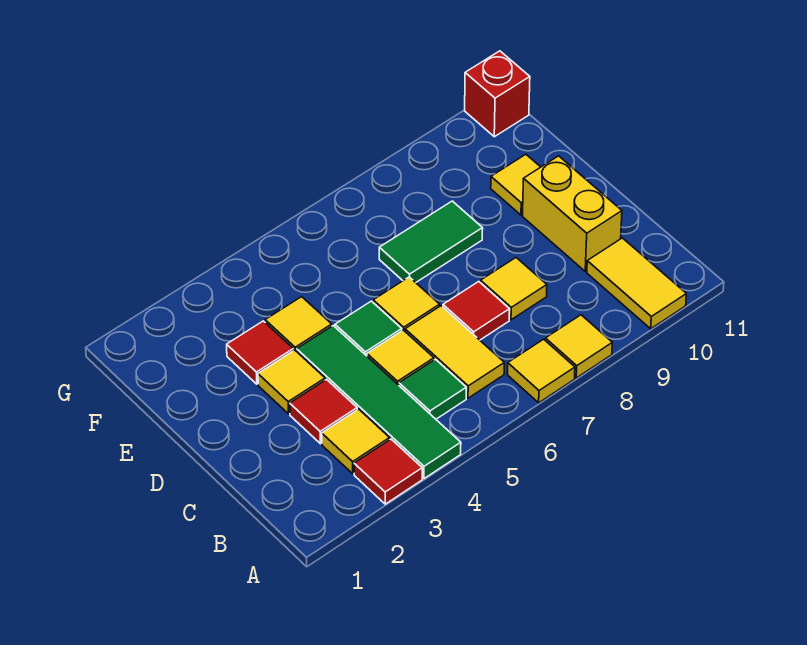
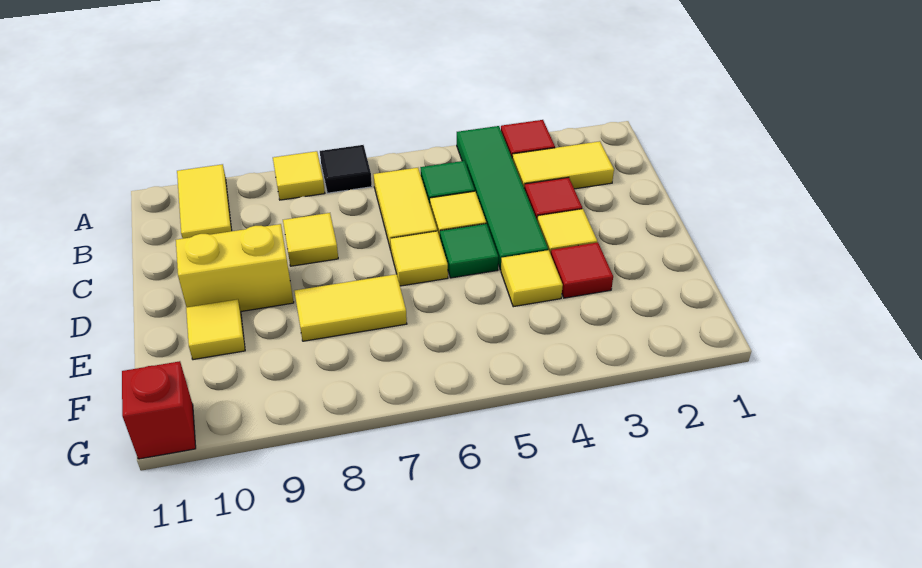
yellow tile A7 level 1 -> black tile A7 level 1
yellow tile B3 level 1 -> yellow tile B2:B3 level 1
red tile C7 level 1 -> none
yellow brick C10:D10 level 1 -> yellow brick D9:D10 level 1
green tile E7:E8 level 1 -> yellow tile E7:E8 level 1

